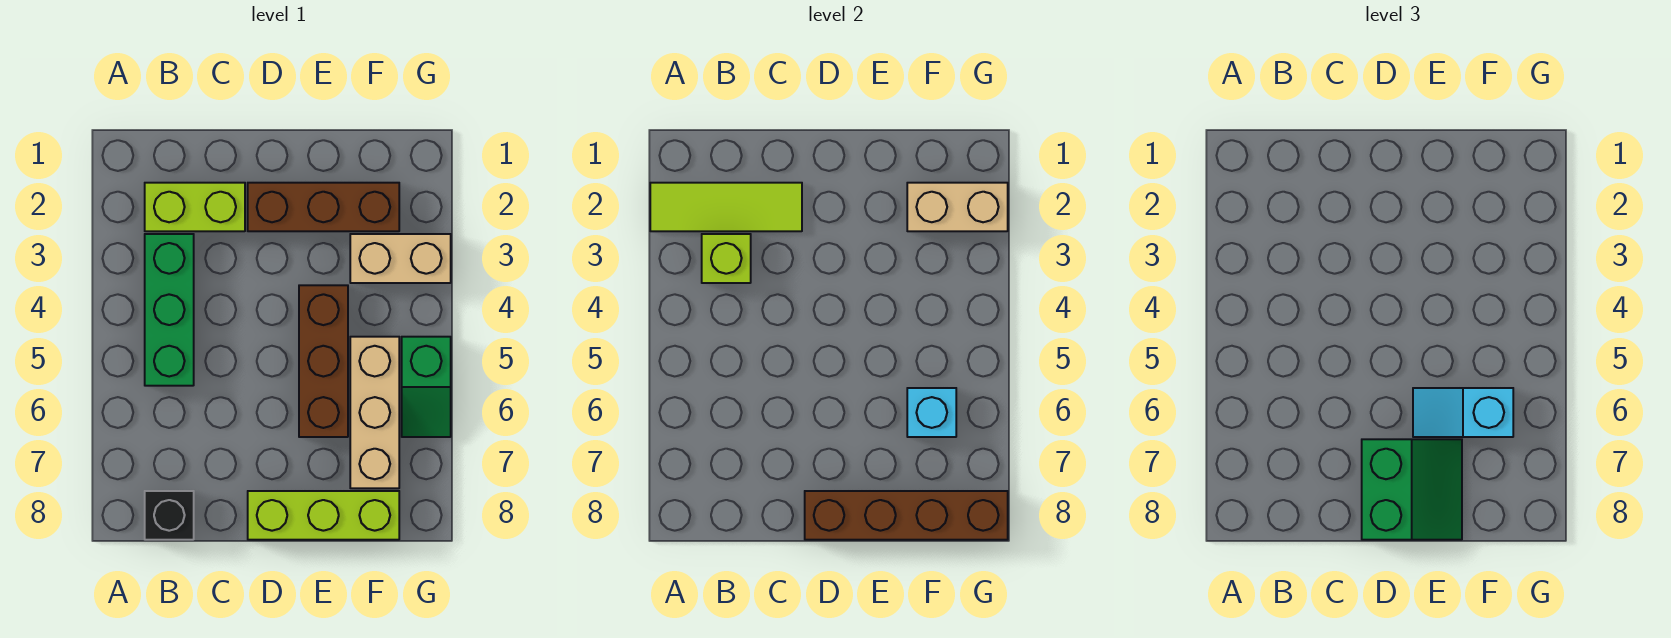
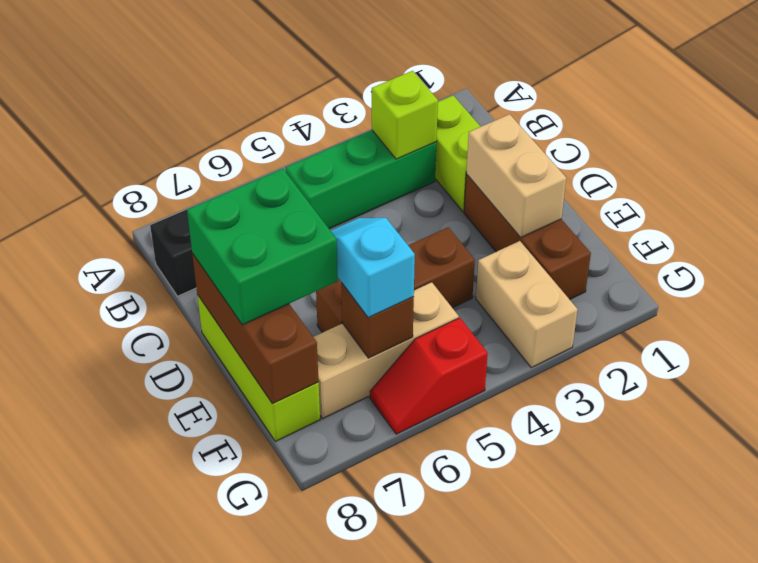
lime tile A2:C2 level 2 -> none
green slope D7:E8 level 3 top D -> green brick D7:E8 level 3
brown brick D8:G8 level 2 -> brown brick D8:F8 level 2
tan brick F2:G2 level 2 -> tan brick D2:E2 level 2
cyan brick F6 level 2 -> brown brick F6 level 2
green slope G5:G6 level 1 top 5 -> red slope G5:G6 level 1 top 5

